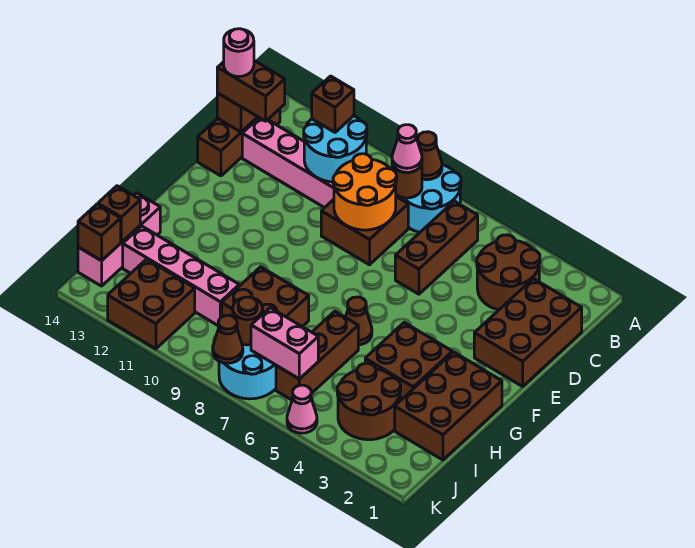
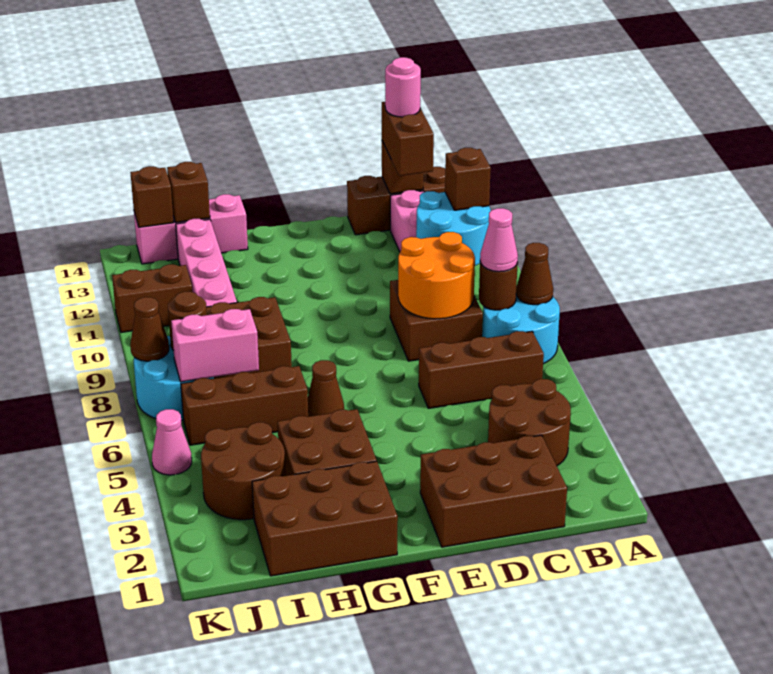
pink brick J6:J7 level 2 -> pink brick I7:J7 level 2
brown brick J11:K12 level 1 -> brown brick J11:K11 level 1

